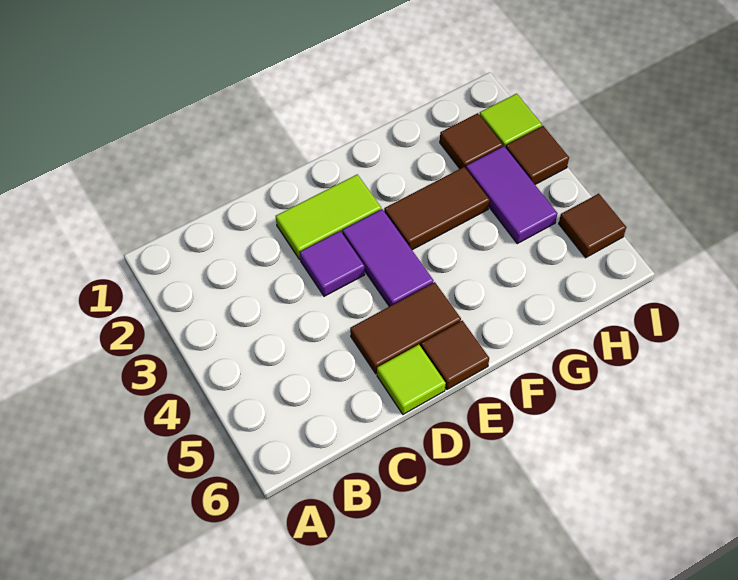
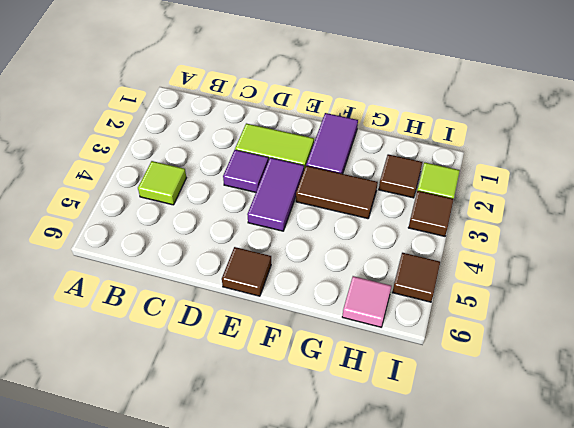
brown tile D5:E5 level 1 -> none
lime tile D6 level 1 -> lime tile B4 level 1
purple tile H3:H4 level 1 -> purple tile F1:F2 level 1
none -> pink tile H6 level 1

